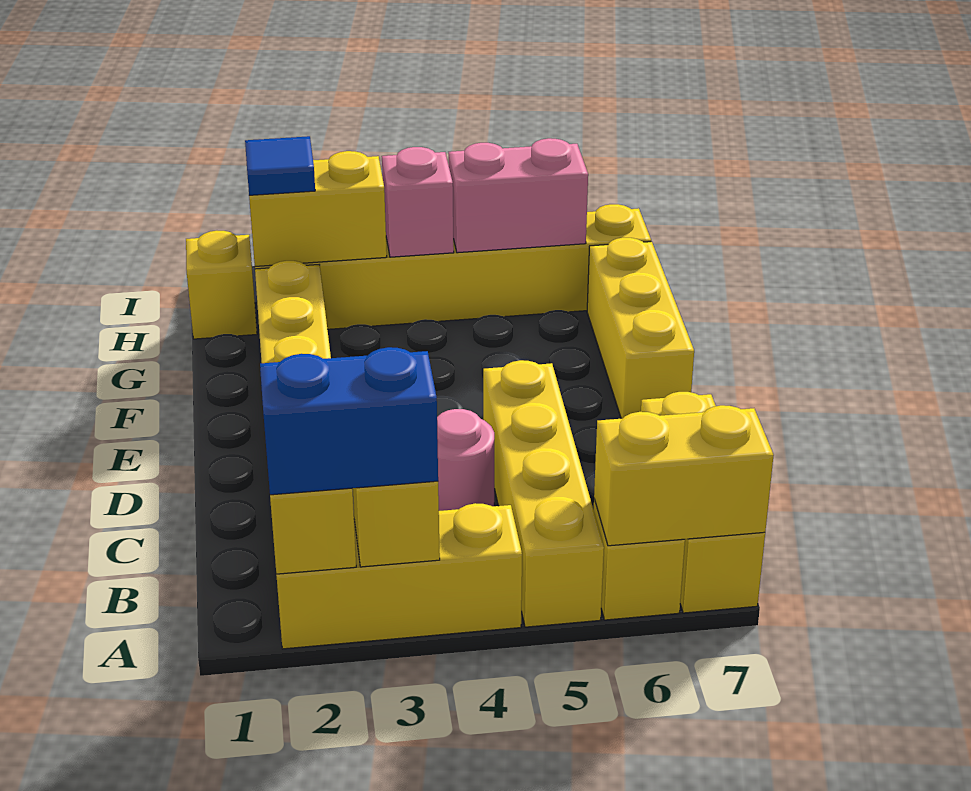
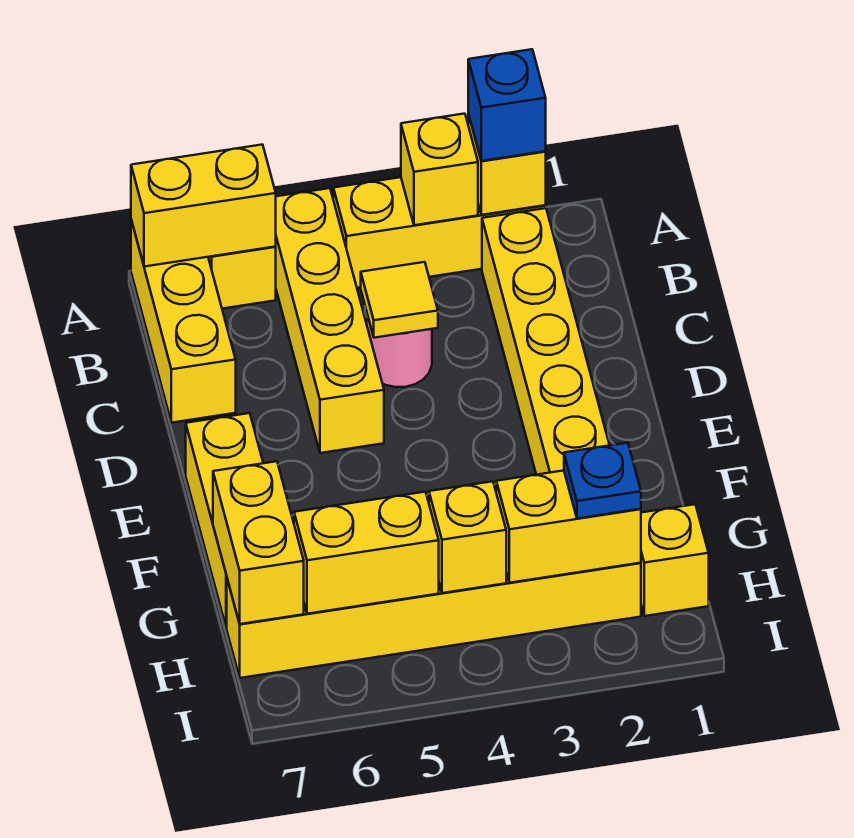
blue brick A2:A3 level 3 -> blue brick A2 level 3
none -> yellow tile C4 level 2
none -> yellow brick G7:H7 level 2
blue tile H2 level 3 -> blue plate H2 level 3
pink brick H4 level 2 -> yellow brick H4 level 2
pink brick H5:H6 level 2 -> yellow brick H5:H6 level 2

